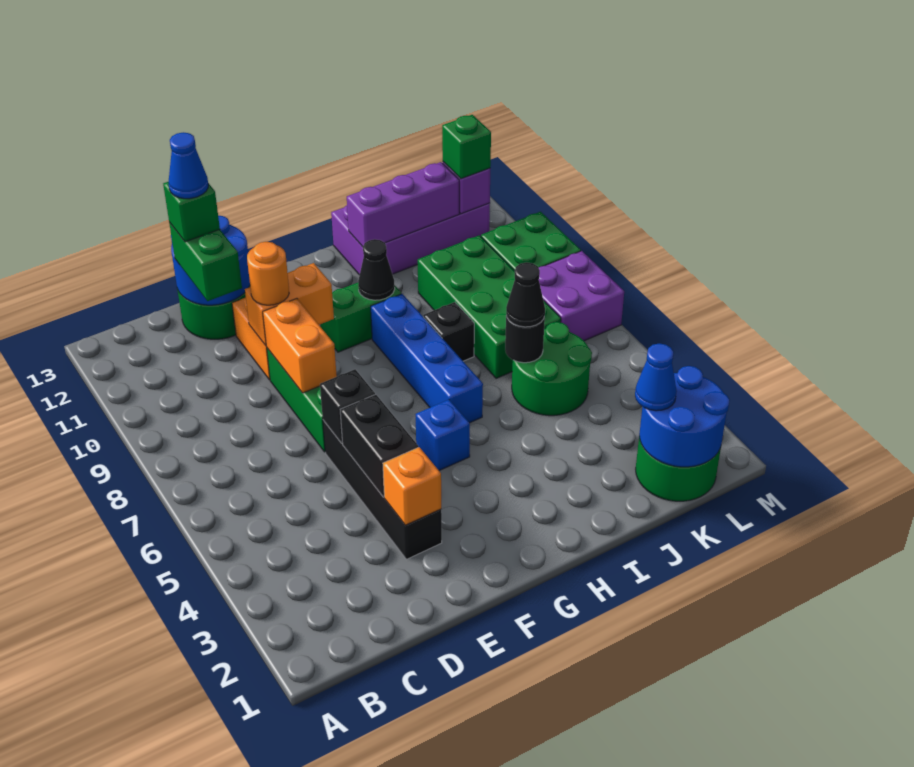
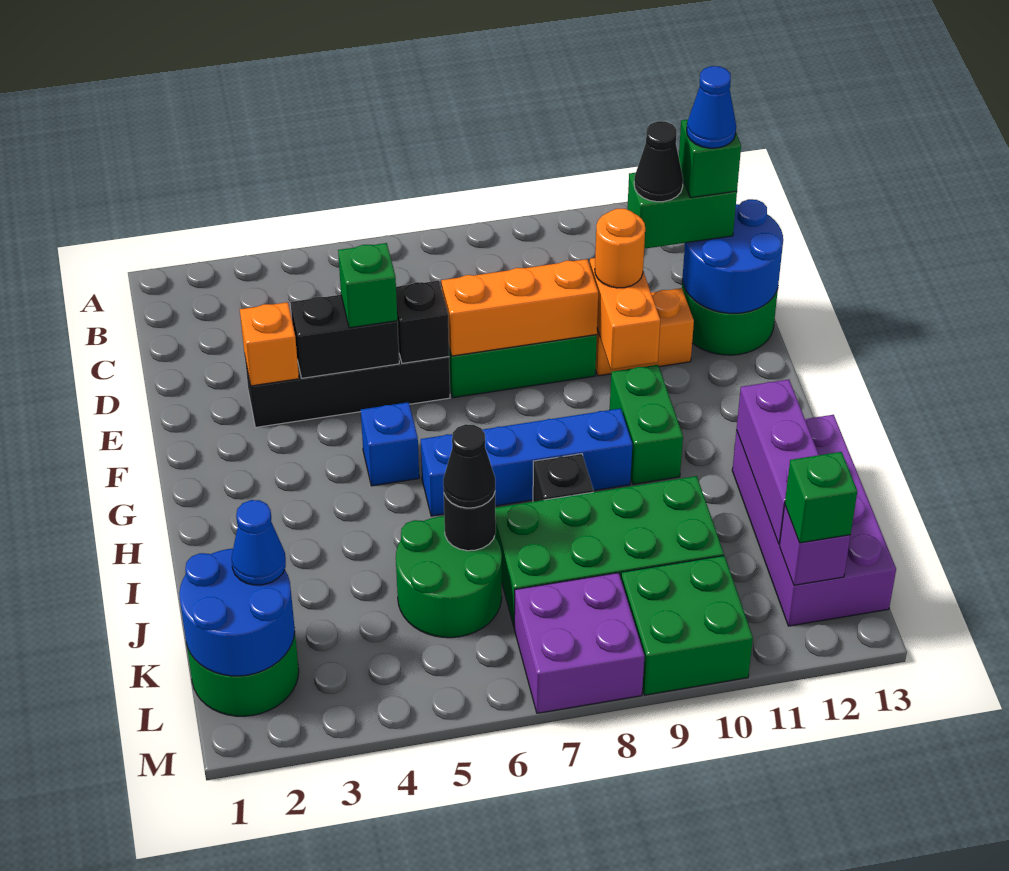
none -> green brick E5 level 3
orange brick E8:E9 level 2 -> orange brick E7:E9 level 2
black cone H10 level 2 -> black cone D11 level 4

